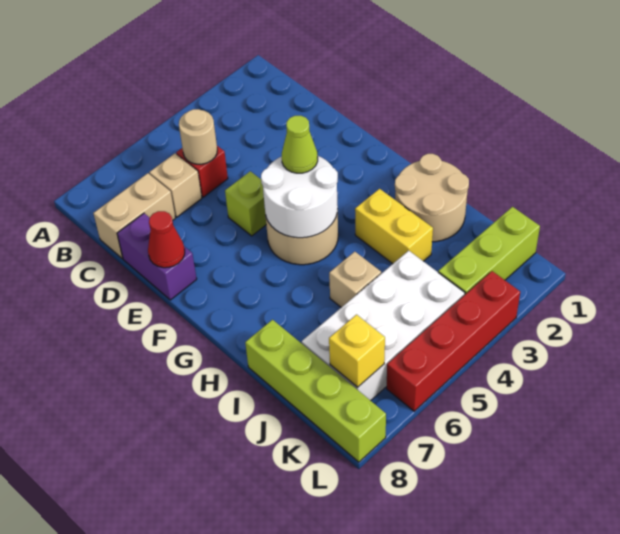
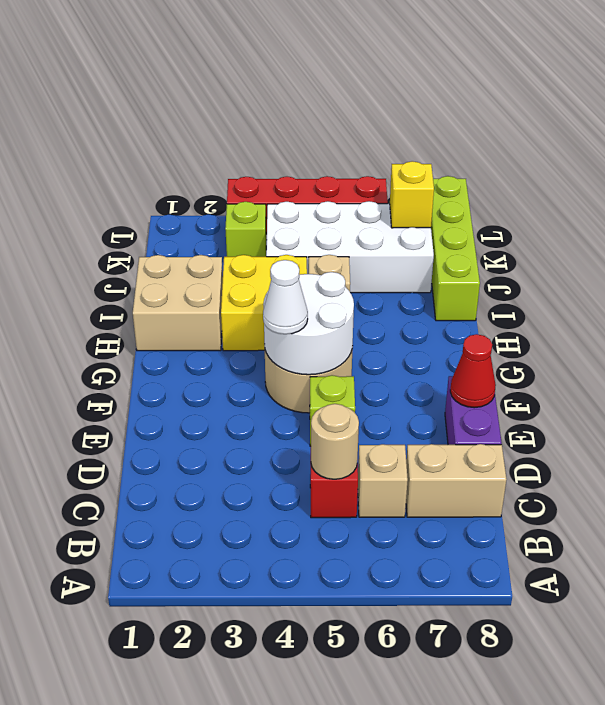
lime cone F4 level 3 -> white cone F4 level 3
tan round brick H1:I2 level 1 -> tan brick H1:I2 level 1
yellow brick H3:I3 level 1 -> yellow brick H3:I4 level 1
lime brick K1:K3 level 1 -> lime brick K3 level 1

